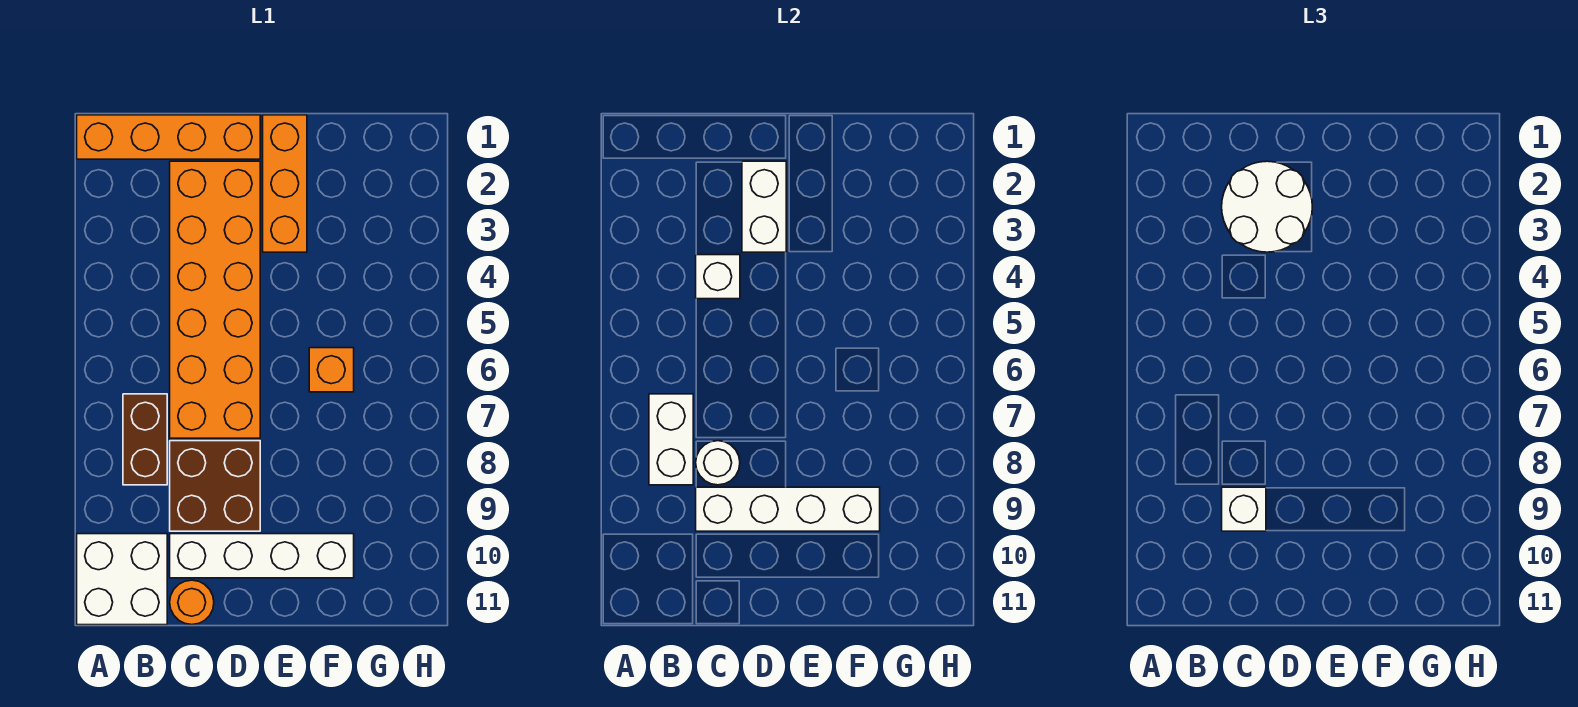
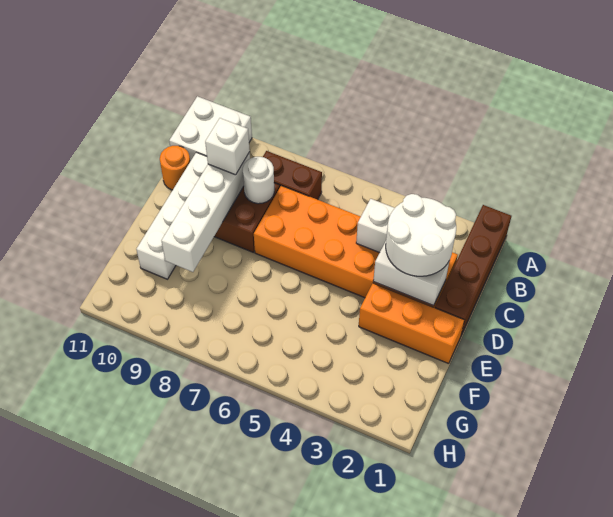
orange brick A1:D1 level 1 -> brown brick A1:D1 level 1
white brick B7:B8 level 2 -> none
orange brick F6 level 1 -> none

